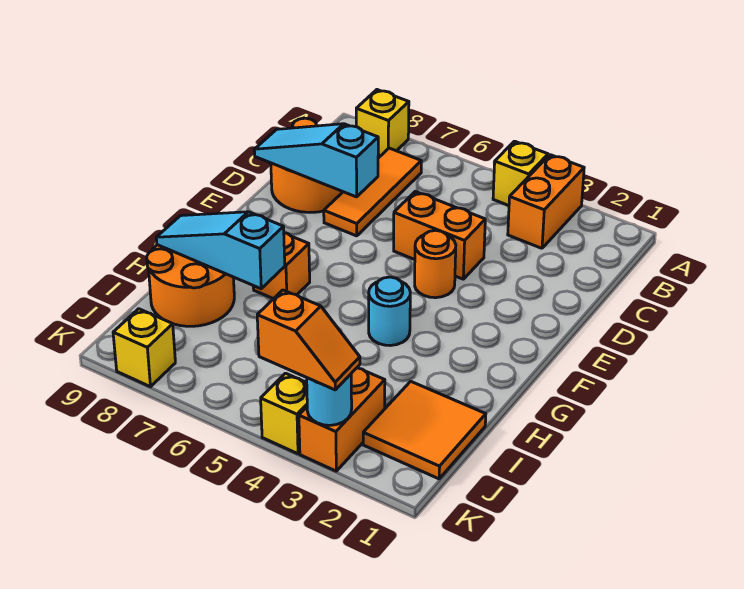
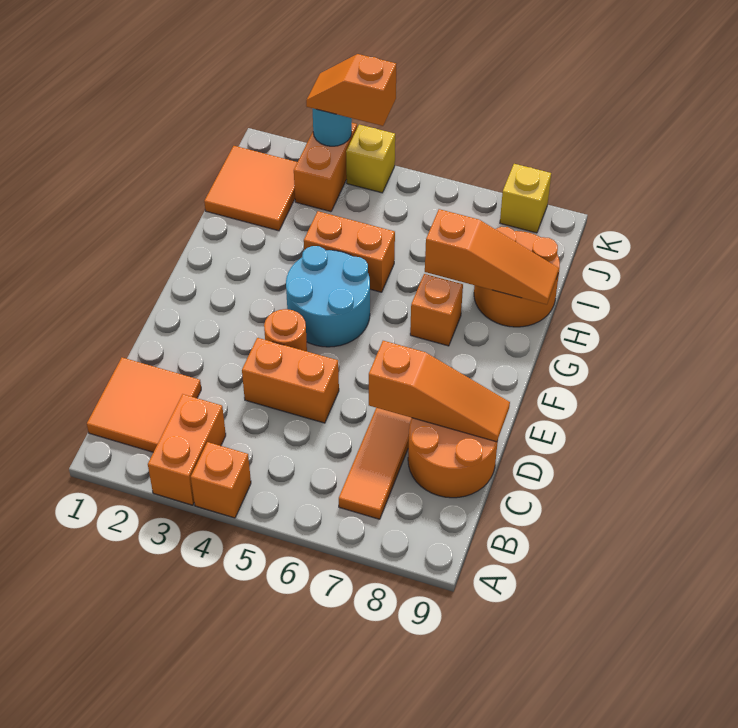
yellow brick A4 level 1 -> orange brick A4 level 1
yellow brick A8 level 1 -> none
none -> orange tile B1:C2 level 1
cyan slope D7:D9 level 2 top 7 -> orange slope D7:D9 level 2 top 7
cyan round brick G4 level 1 -> cyan round brick F4:G5 level 1
none -> orange brick H4:H5 level 1
cyan slope H7:H9 level 2 top 7 -> orange slope H7:H9 level 2 top 7

